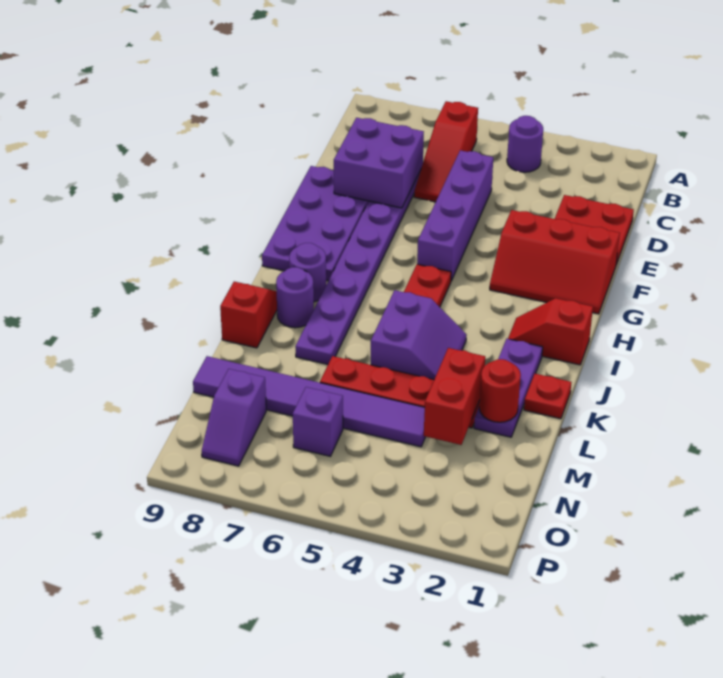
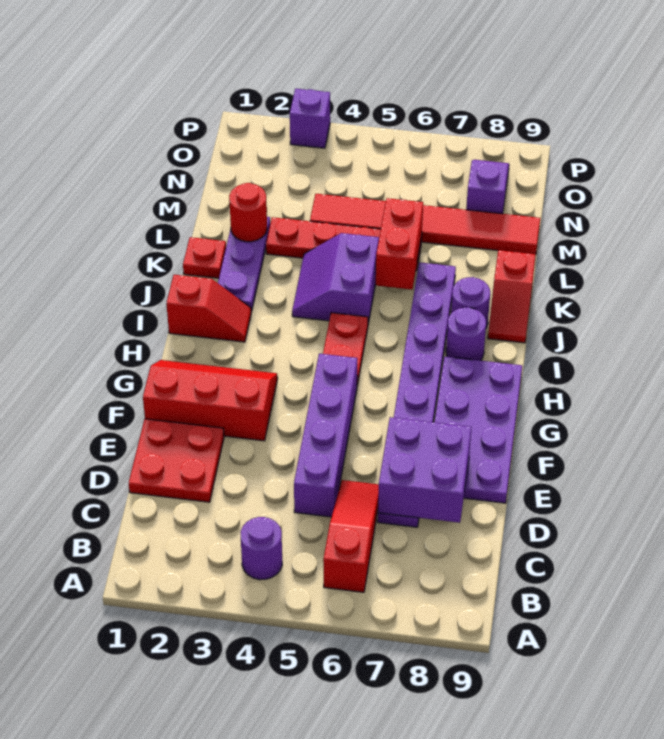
red brick L3:M3 level 2 -> red brick K6:L6 level 2
purple tile M4:M9 level 1 -> red tile M4:M9 level 1
purple brick N6 level 1 -> purple brick P3 level 1

